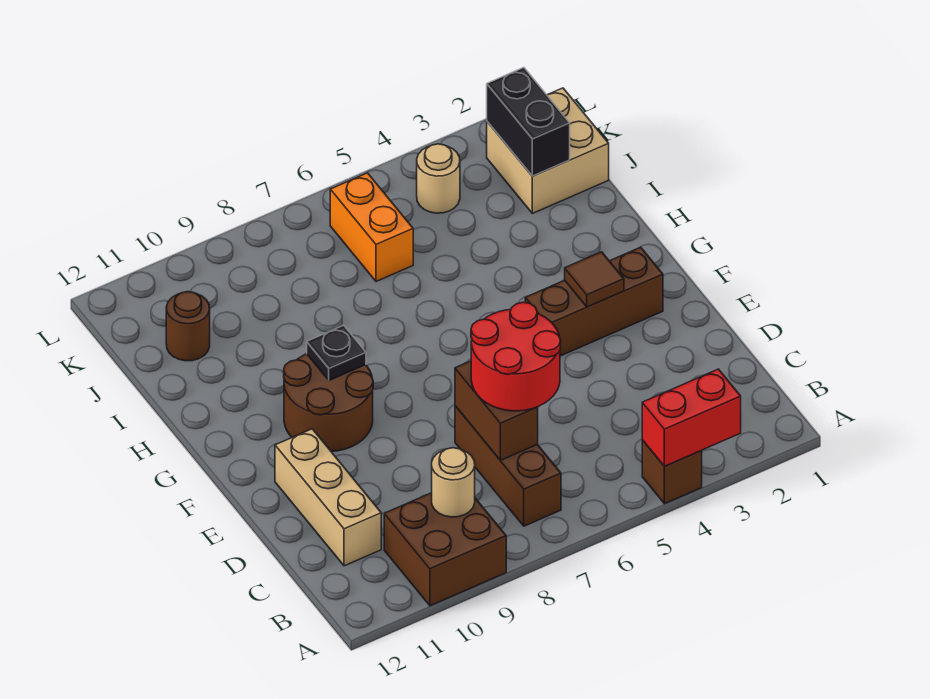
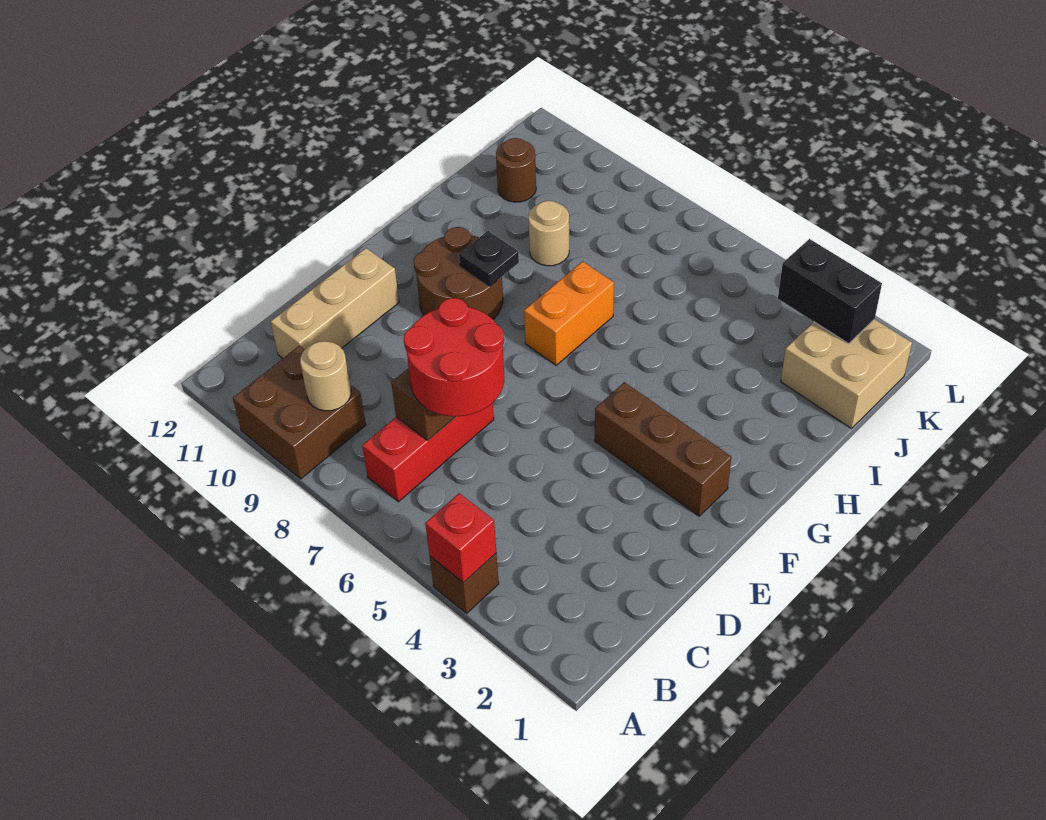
red brick A3:A4 level 2 -> red brick A4 level 2
brown brick B7:D7 level 1 -> red brick B7:D7 level 1
brown tile F3 level 2 -> none
black brick J2:K2 level 2 -> black brick K2:K3 level 2
orange brick J6:K6 level 1 -> orange brick G7:H7 level 1
tan round brick K4 level 1 -> tan round brick I9 level 1

